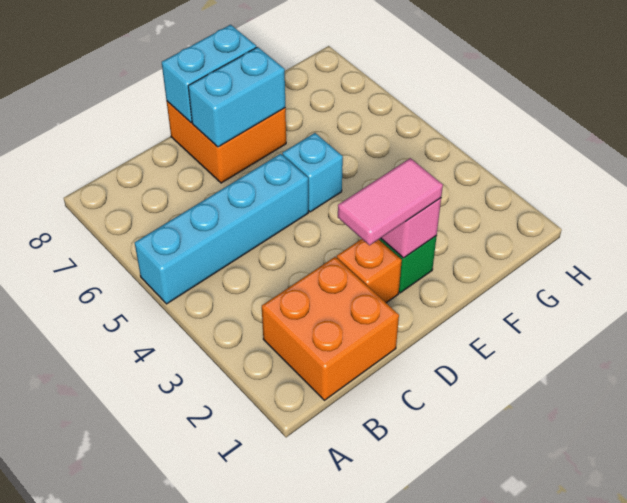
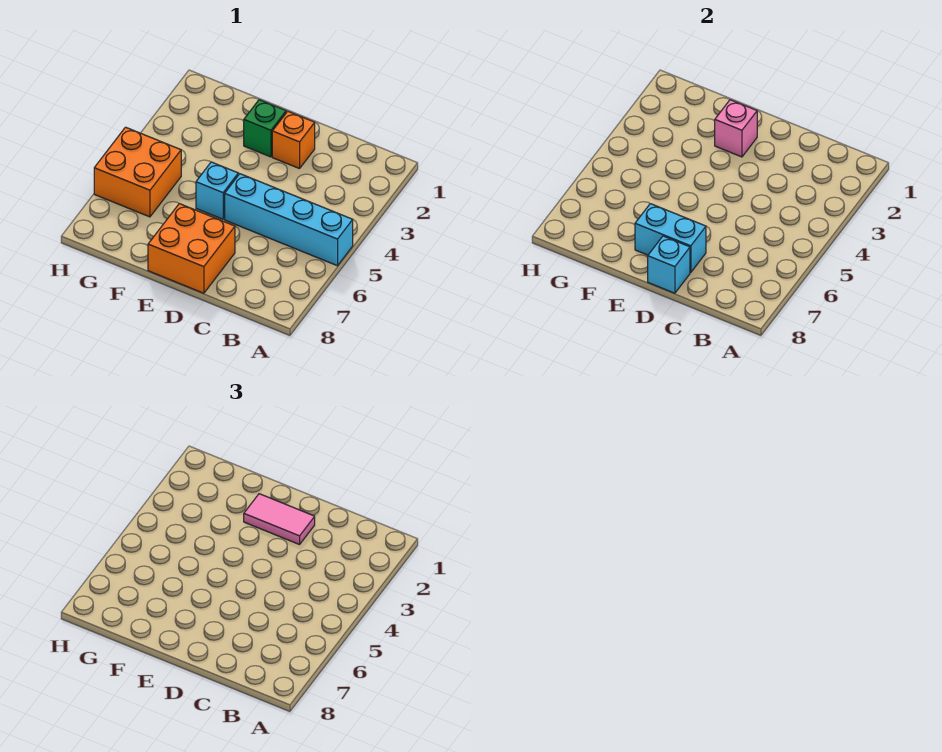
orange brick B1:C2 level 1 -> orange brick G5:H6 level 1
cyan brick D8:E8 level 2 -> cyan brick D8 level 2

